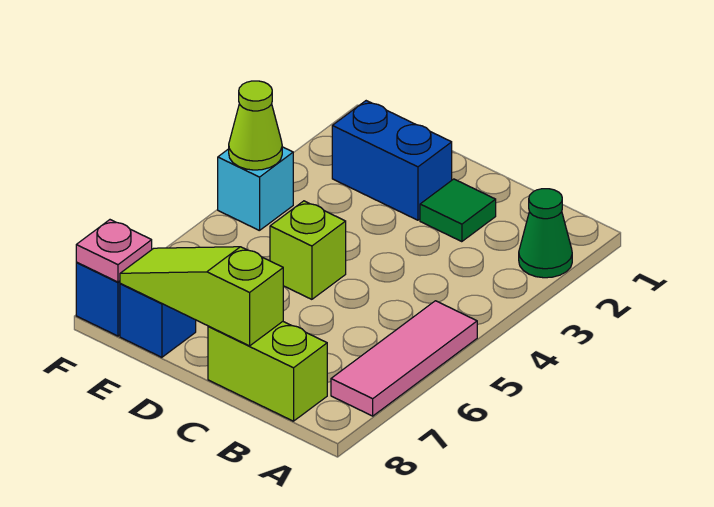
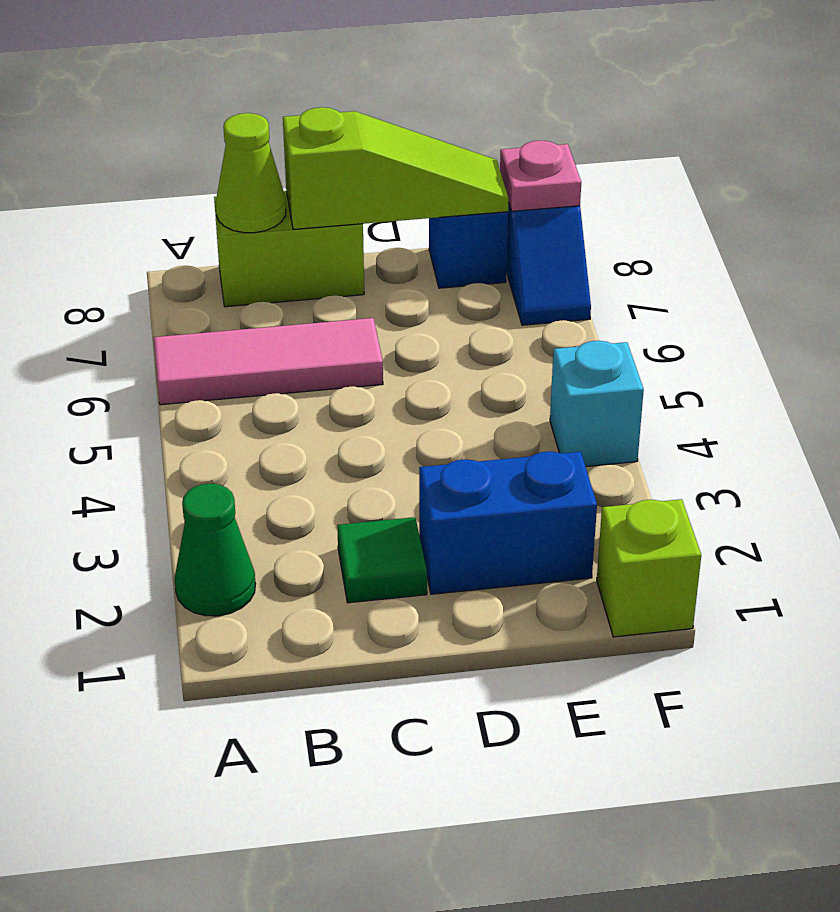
pink tile A5:A7 level 1 -> pink tile A6:C6 level 1
lime brick D5 level 1 -> lime brick F1 level 1
lime cone F4 level 2 -> lime cone B8 level 2

